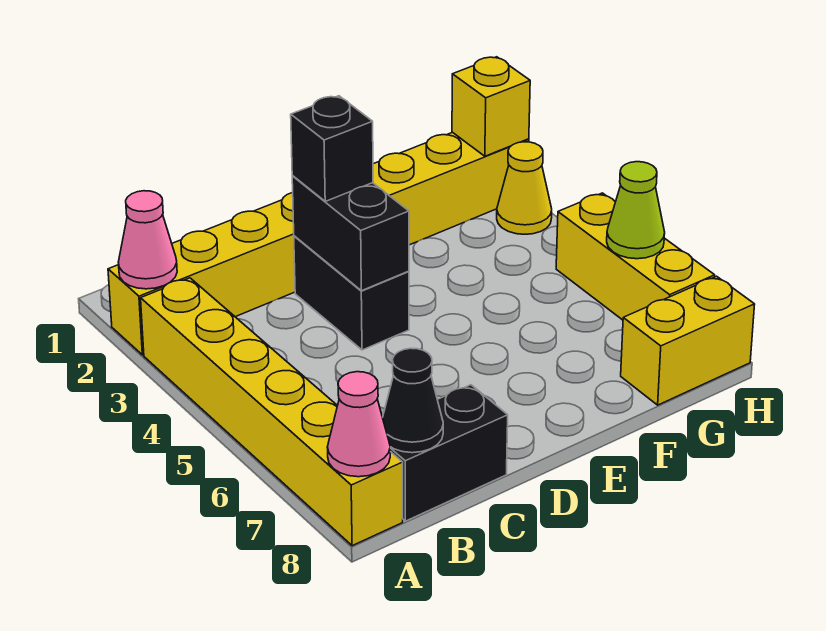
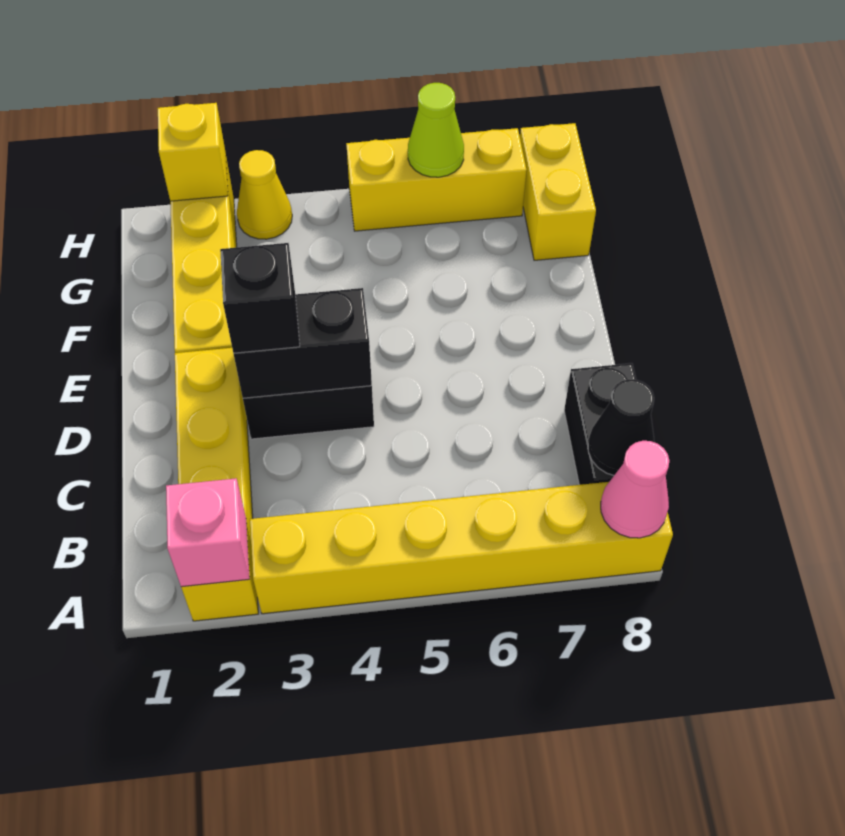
pink cone A2 level 2 -> pink brick A2 level 2

